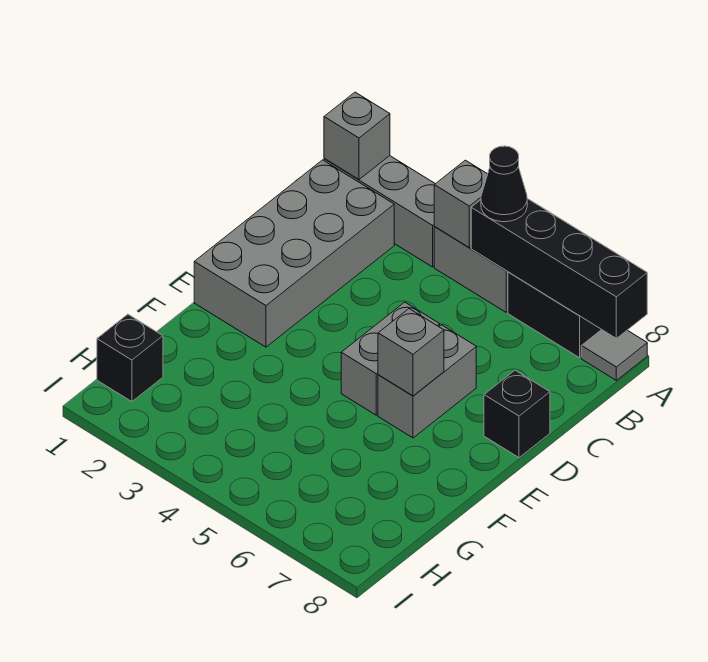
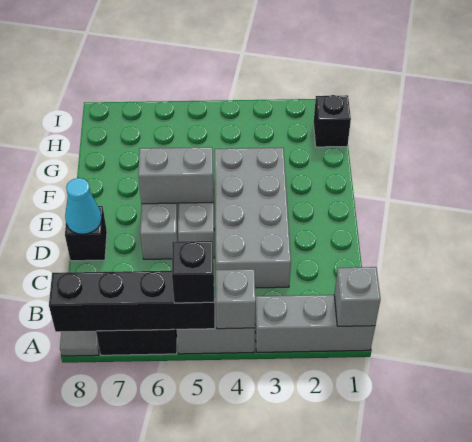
black cone A5 level 3 -> black brick A5 level 3
grey brick B1:E2 level 1 -> grey brick C3:F4 level 1
none -> cyan cone D8 level 2
grey brick E6 level 2 -> grey brick E5:E6 level 2

